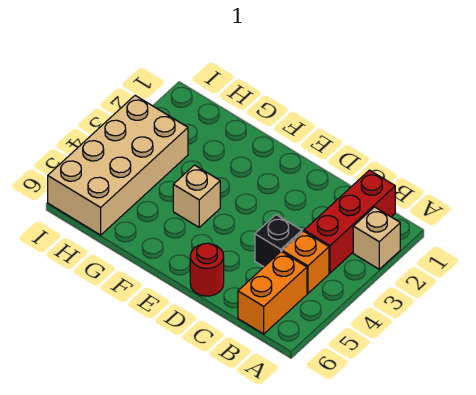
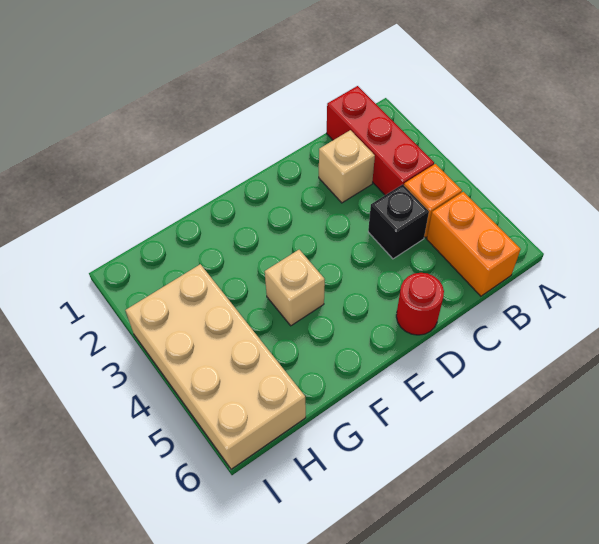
tan brick A2 level 1 -> tan brick C2 level 1

